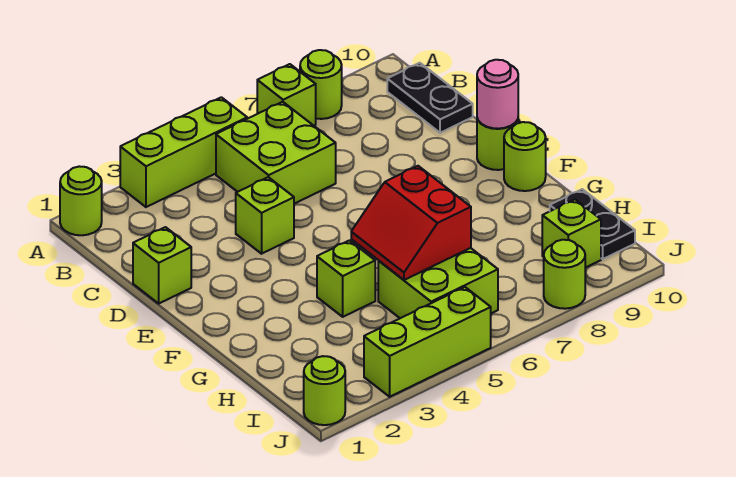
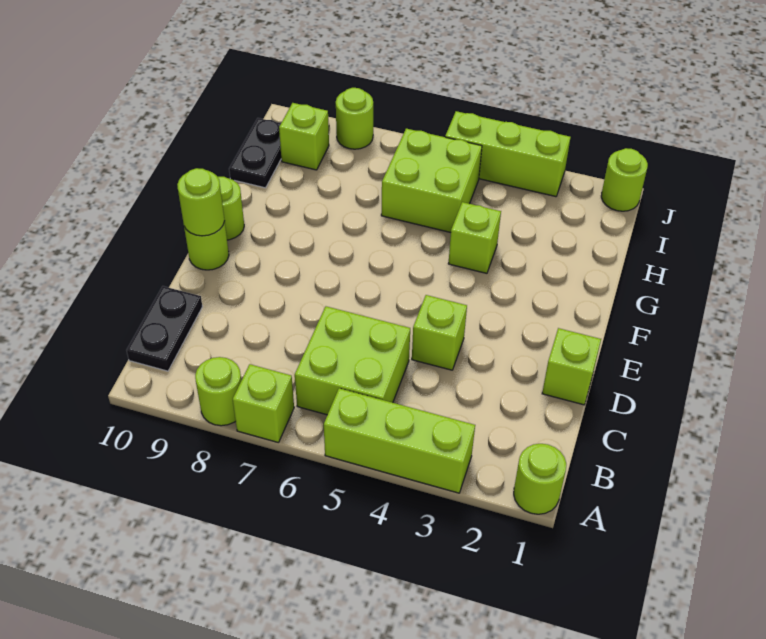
pink round brick E10 level 2 -> lime round brick E10 level 2
red slope G5:H6 level 2 top 6 -> none

